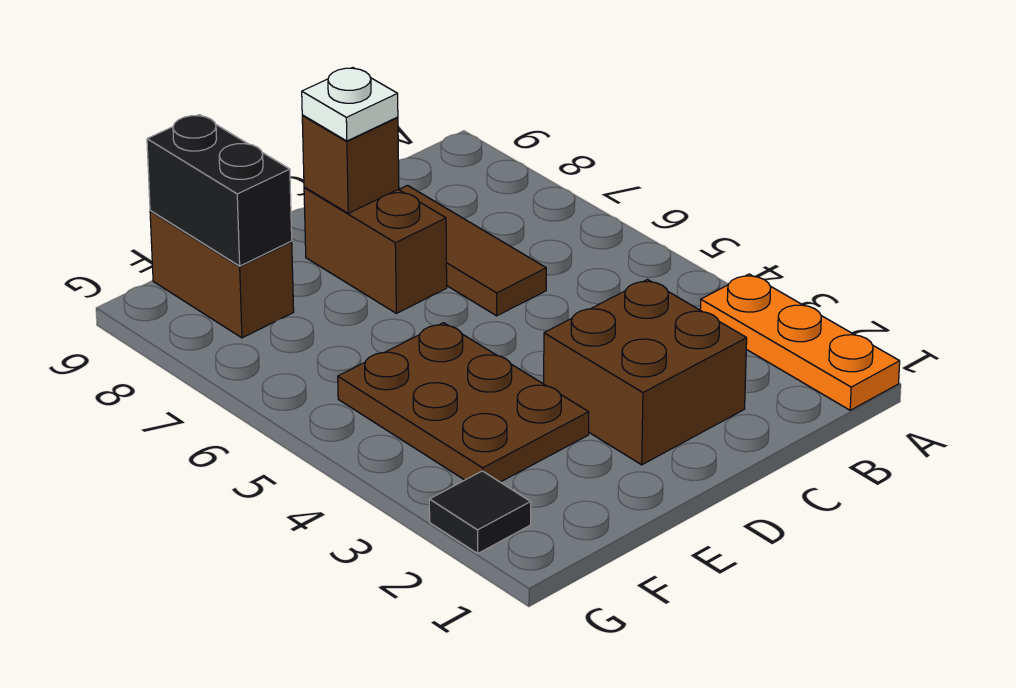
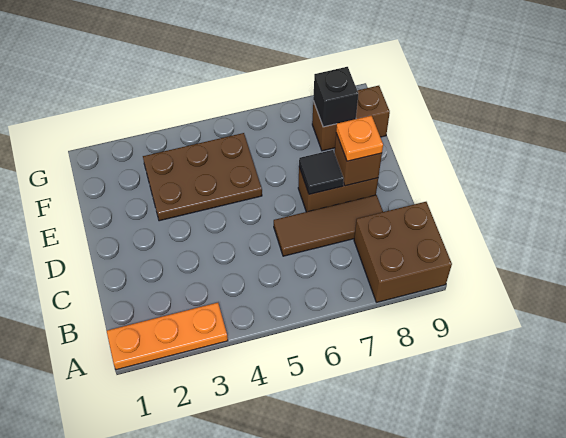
brown brick C2:D3 level 1 -> brown brick A8:B9 level 1
white plate D8 level 3 -> orange plate D8 level 3
black brick F8:F9 level 2 -> black brick F8 level 2
black tile G2 level 1 -> black tile D7 level 2

